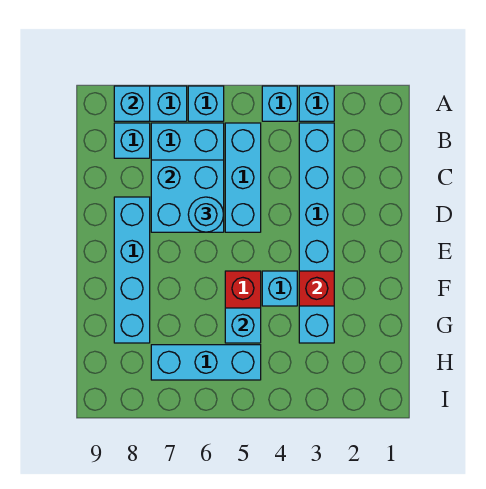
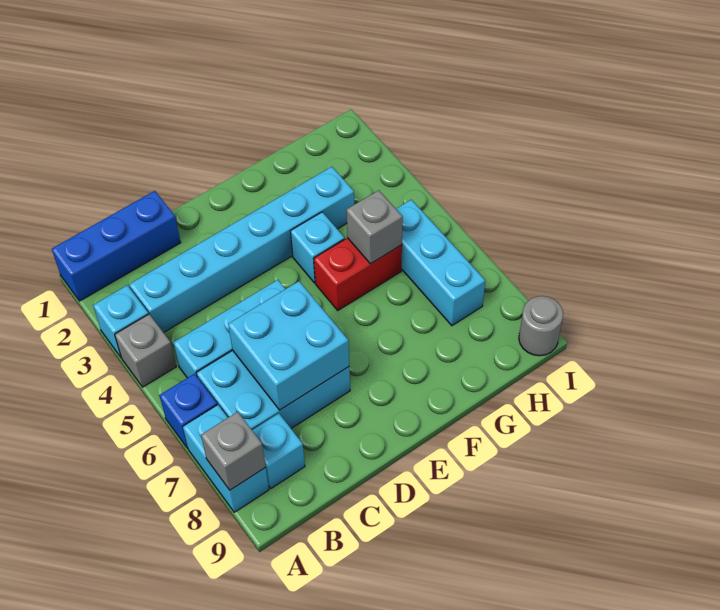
none -> blue brick A1:C1 level 1
cyan brick A4 level 1 -> grey brick A4 level 1
cyan brick A6 level 1 -> blue brick A6 level 1
cyan brick A8 level 2 -> grey brick A8 level 2
cyan round brick D6 level 3 -> none
cyan brick D8:G8 level 1 -> none
red brick F3 level 2 -> none
cyan brick G5 level 2 -> grey brick G5 level 2
none -> grey round brick I9 level 1

